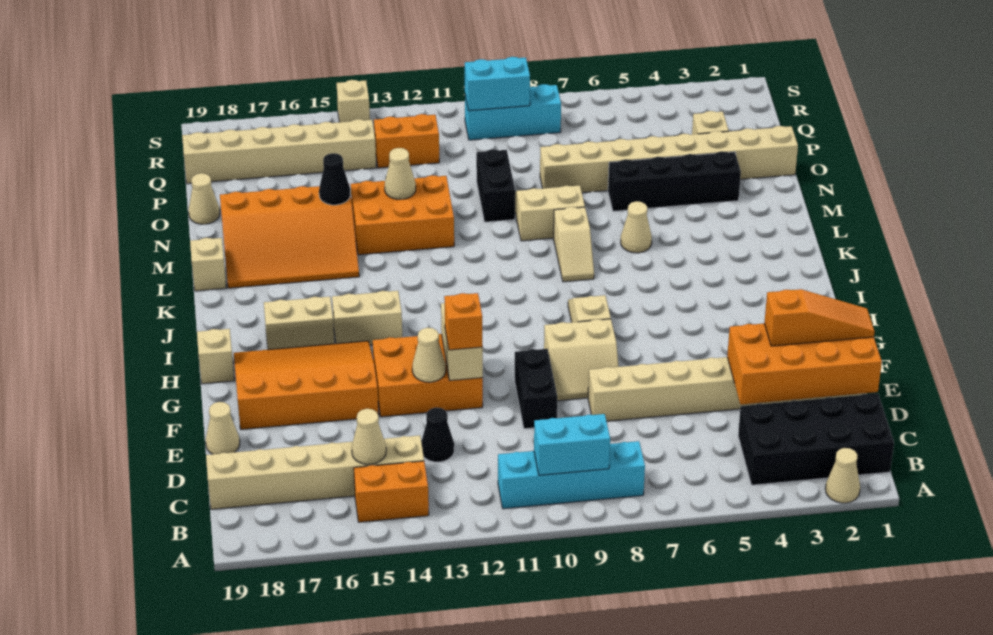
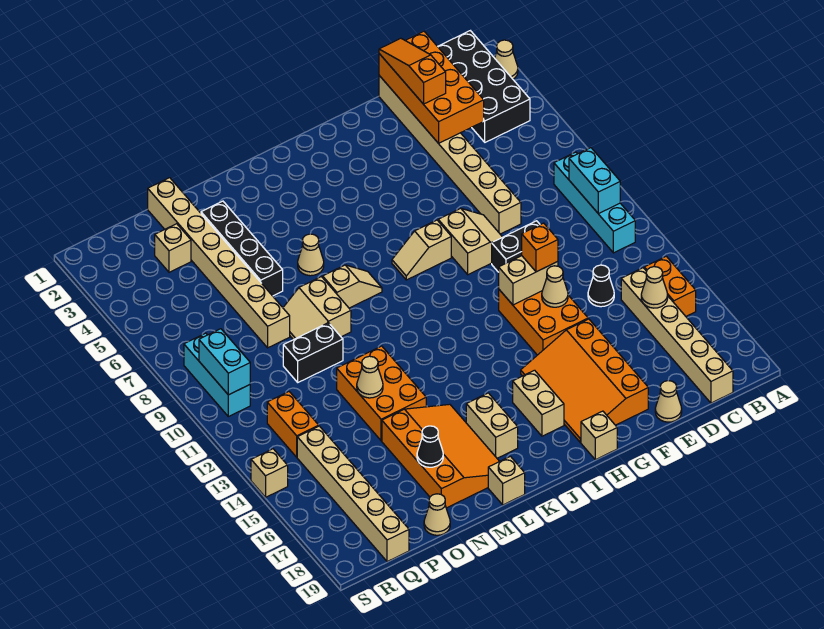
tan brick I14:I15 level 1 -> tan brick K16:K17 level 1
black cone N15 level 2 -> black cone N17 level 2

